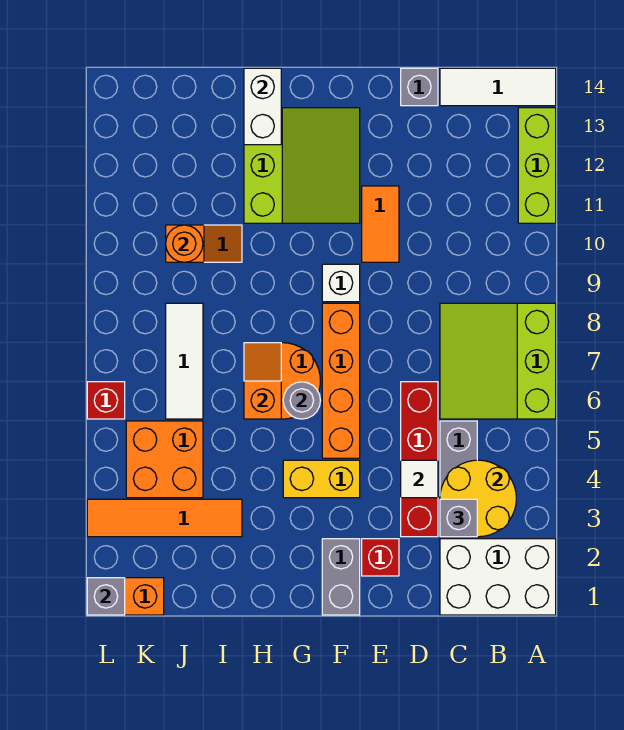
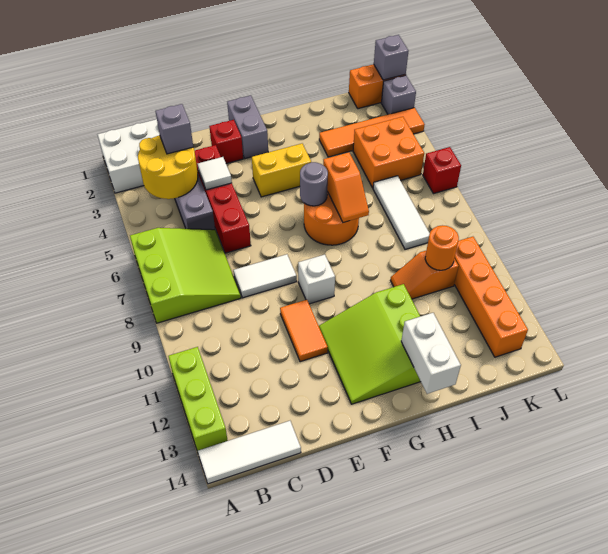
none -> white tile D8:E8 level 1
grey brick D14 level 1 -> grey brick L2 level 1
orange brick F5:F8 level 1 -> orange brick K10:K13 level 1

